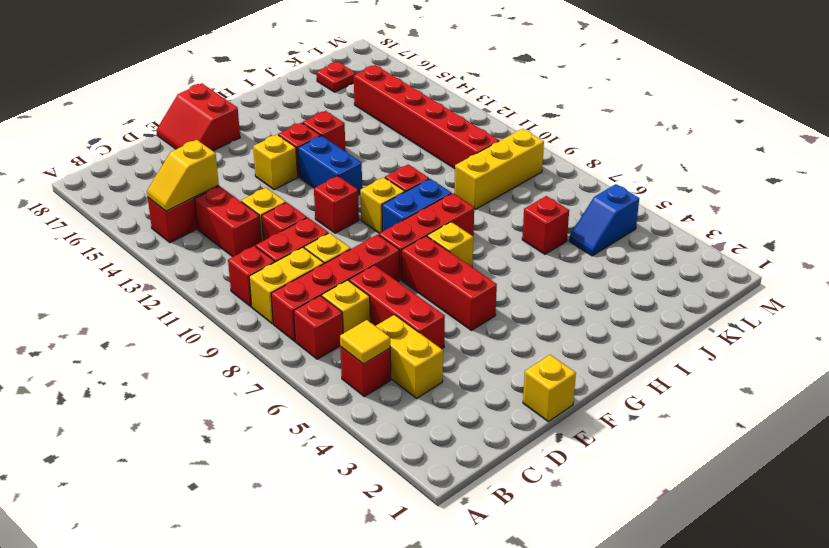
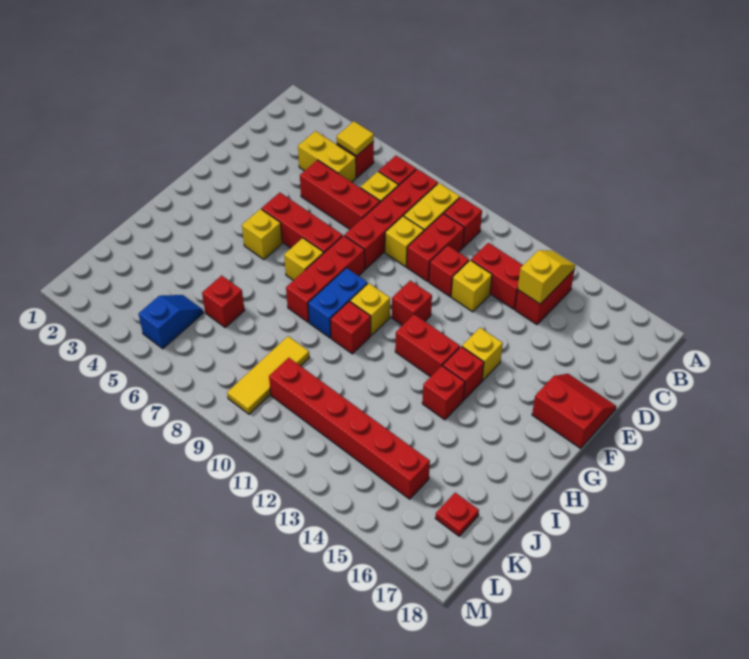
yellow brick E1 level 1 -> yellow brick G5 level 1
blue brick G12:G13 level 1 -> red brick G12:G13 level 1
yellow brick J9:L9 level 1 -> yellow tile J9:L9 level 1

